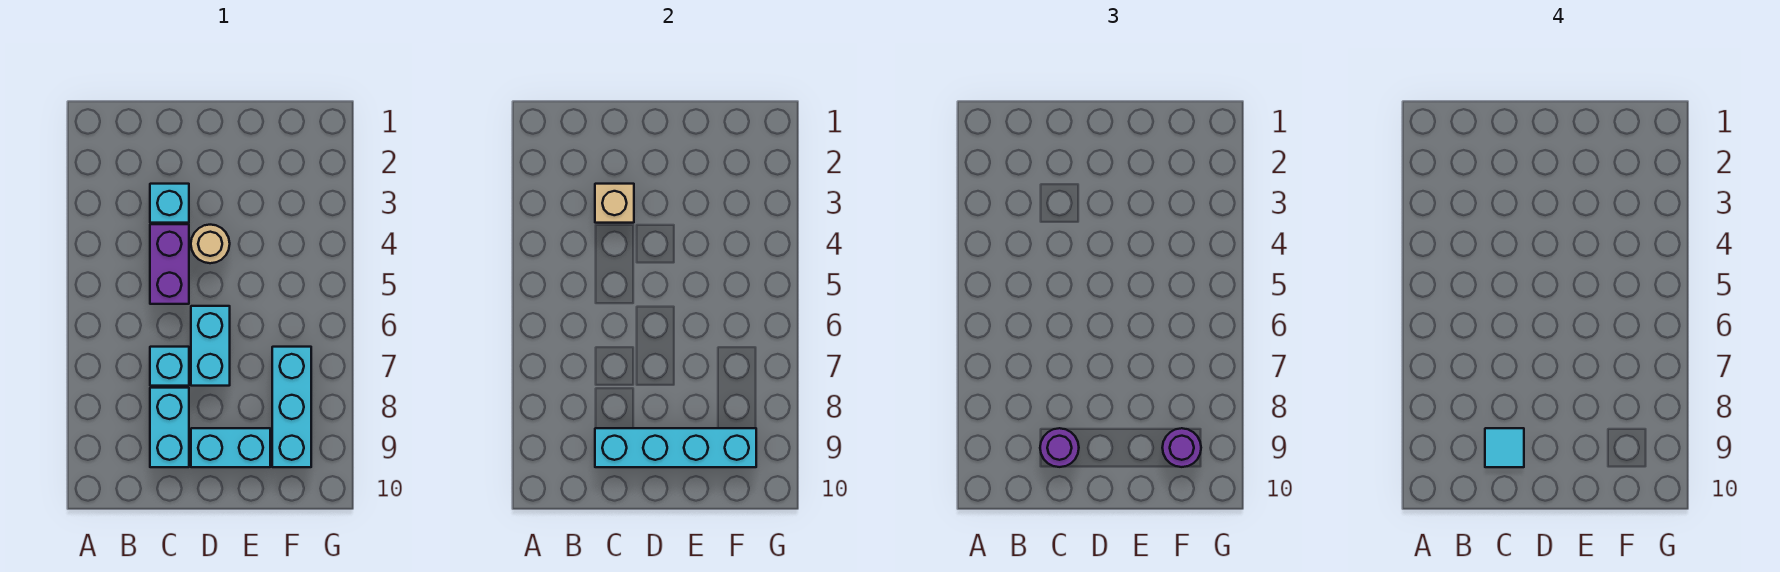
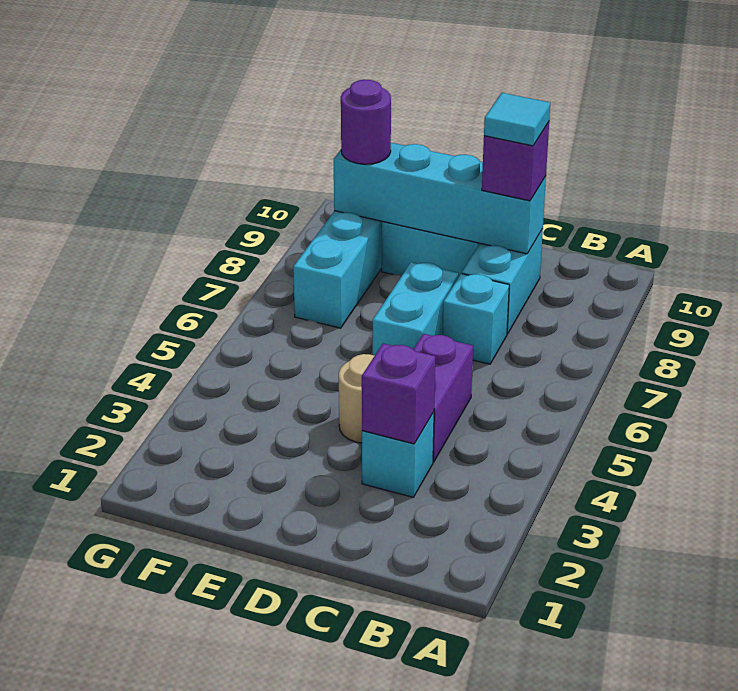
tan brick C3 level 2 -> purple brick C3 level 2
purple round brick C9 level 3 -> purple brick C9 level 3

